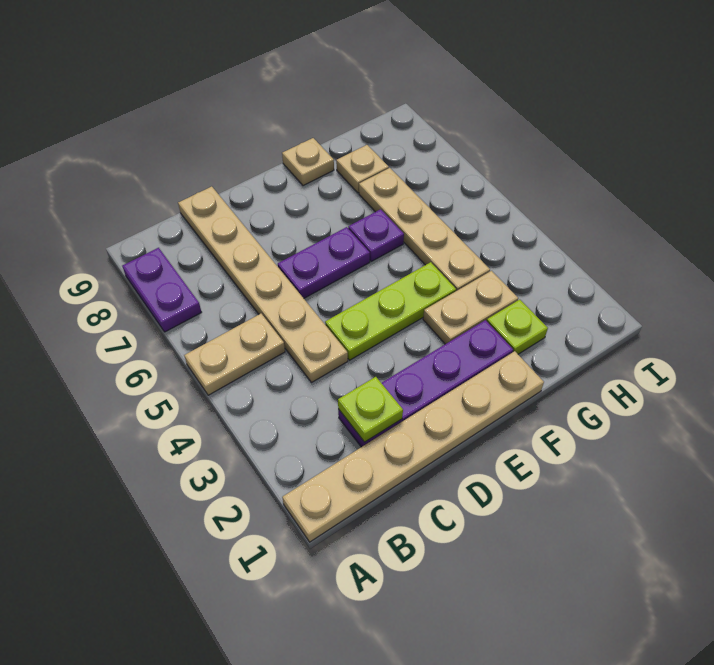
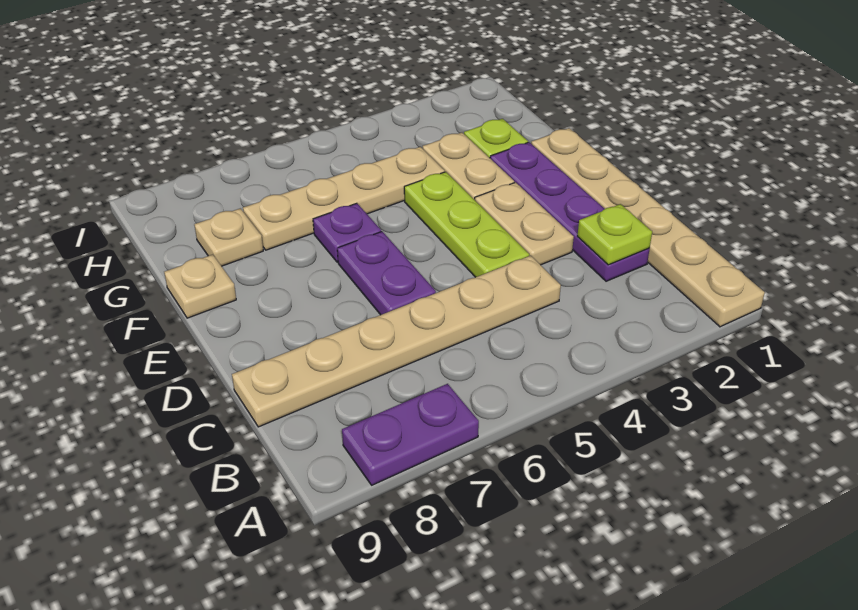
tan plate A5:B5 level 1 -> tan plate D3:E3 level 1

